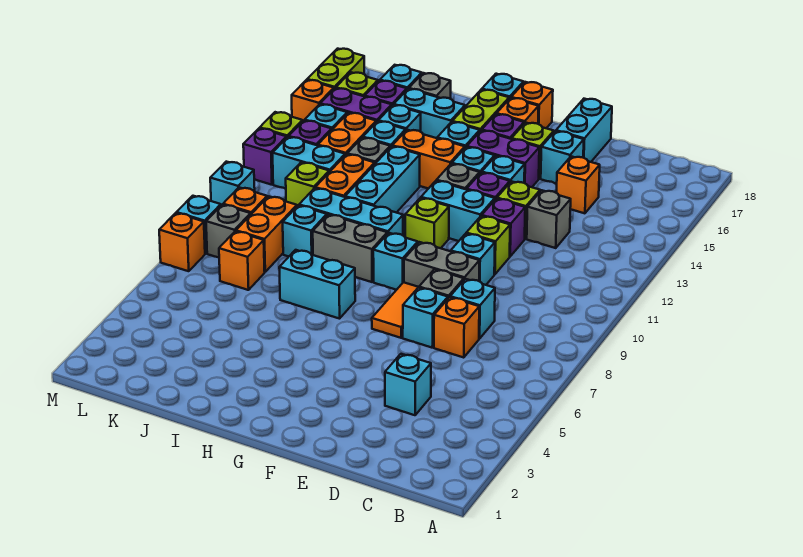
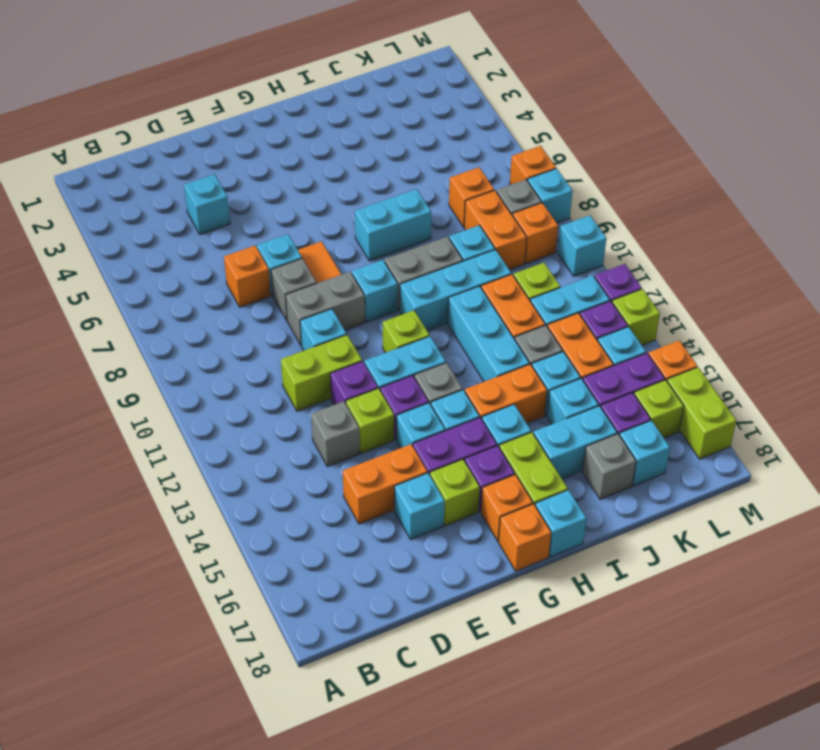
cyan brick D8 level 1 -> none
orange brick D15 level 1 -> orange brick D15:E15 level 1
lime brick E11 level 1 -> lime brick D11:E11 level 1
cyan brick E17:E18 level 1 -> none

